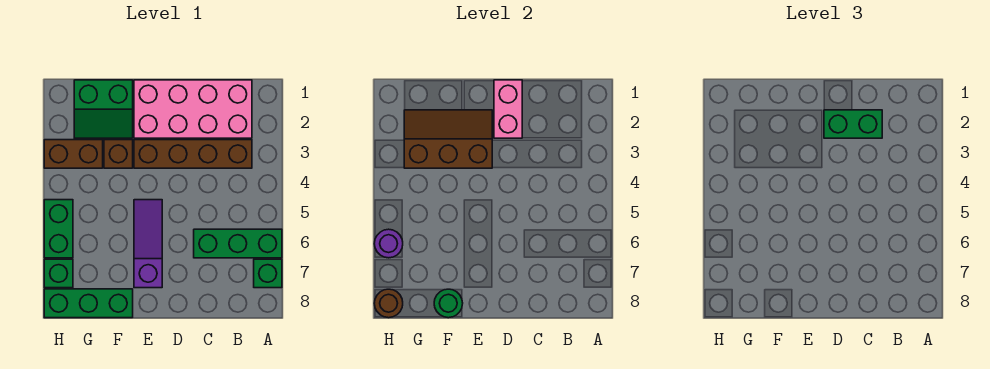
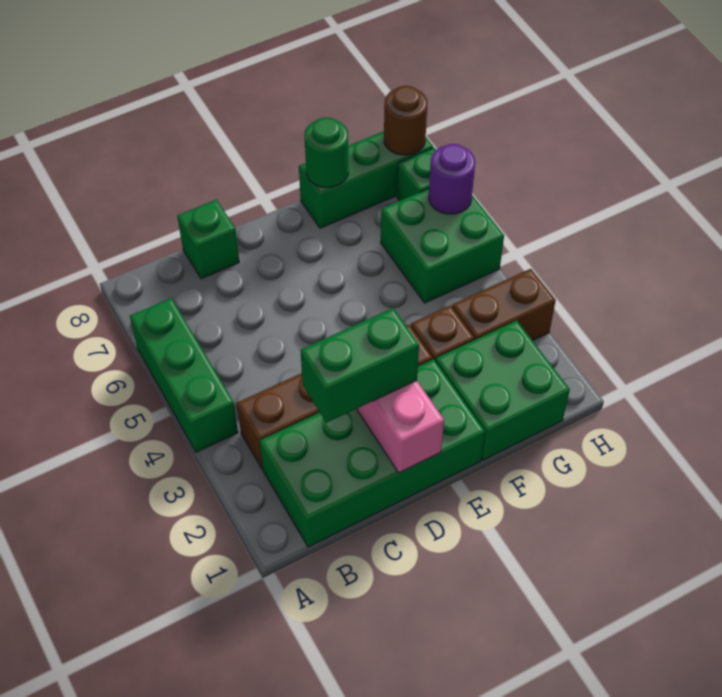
green brick A6:C6 level 1 -> green brick A4:A6 level 1
green brick A7 level 1 -> green brick C8 level 1
pink brick B1:E2 level 1 -> green brick B1:E2 level 1
brown slope E2:G3 level 2 top 3 -> none
purple slope E5:E7 level 1 top 7 -> none
green slope F1:G2 level 1 top 1 -> green brick F1:G2 level 1
green brick H5:H6 level 1 -> green brick G5:H6 level 1

